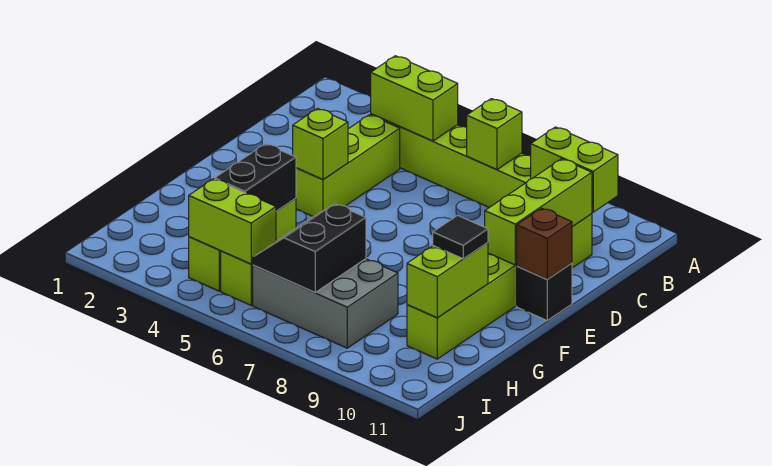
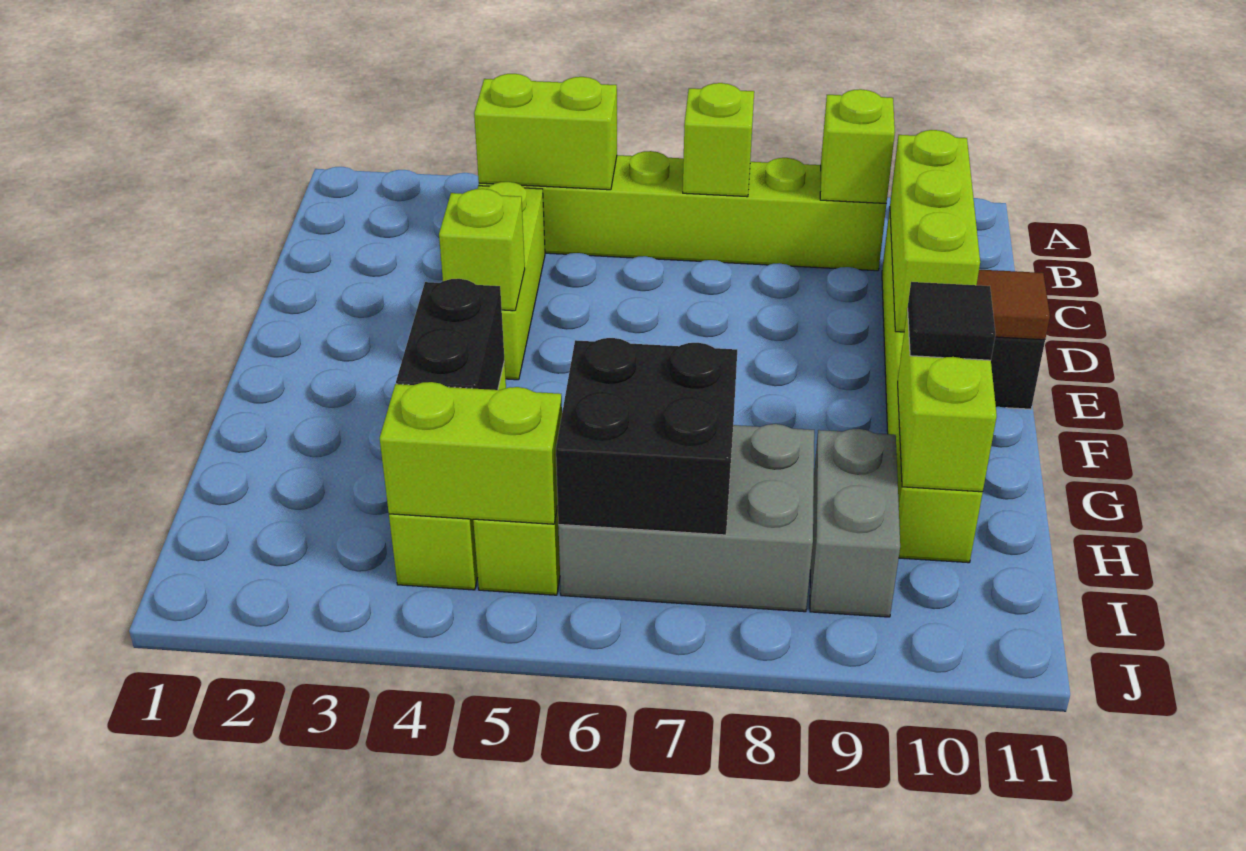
lime brick B9:B10 level 2 -> lime brick B9 level 2
brown brick E11 level 2 -> brown tile E11 level 2
black slope H6:I7 level 2 top 7 -> black brick H6:I7 level 2
none -> grey brick H9:I9 level 1

